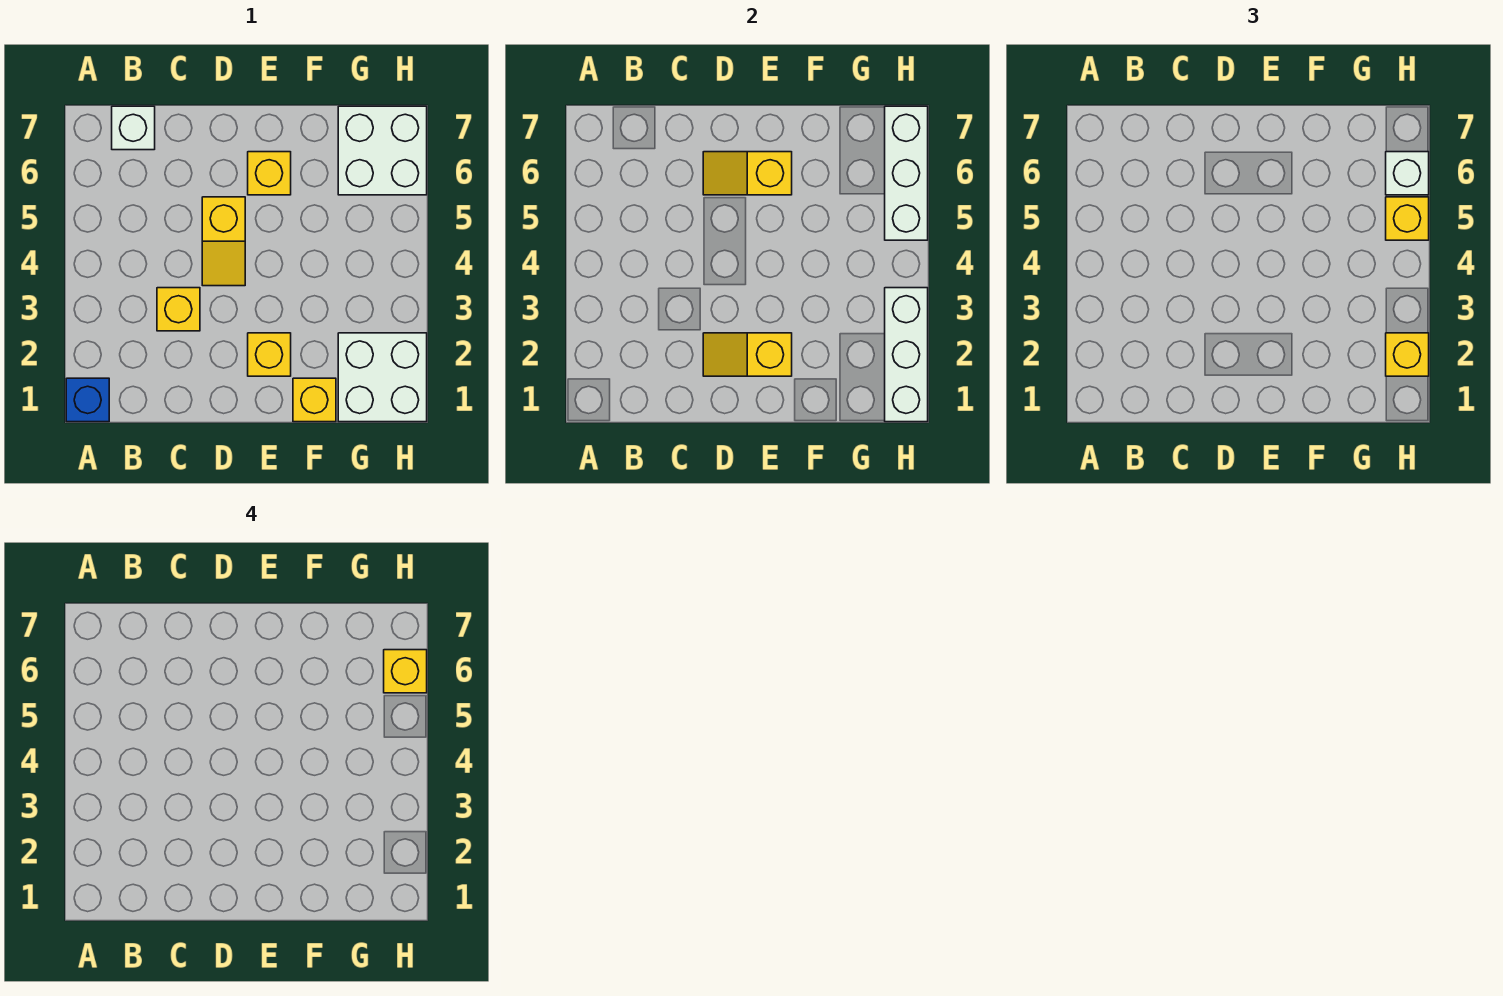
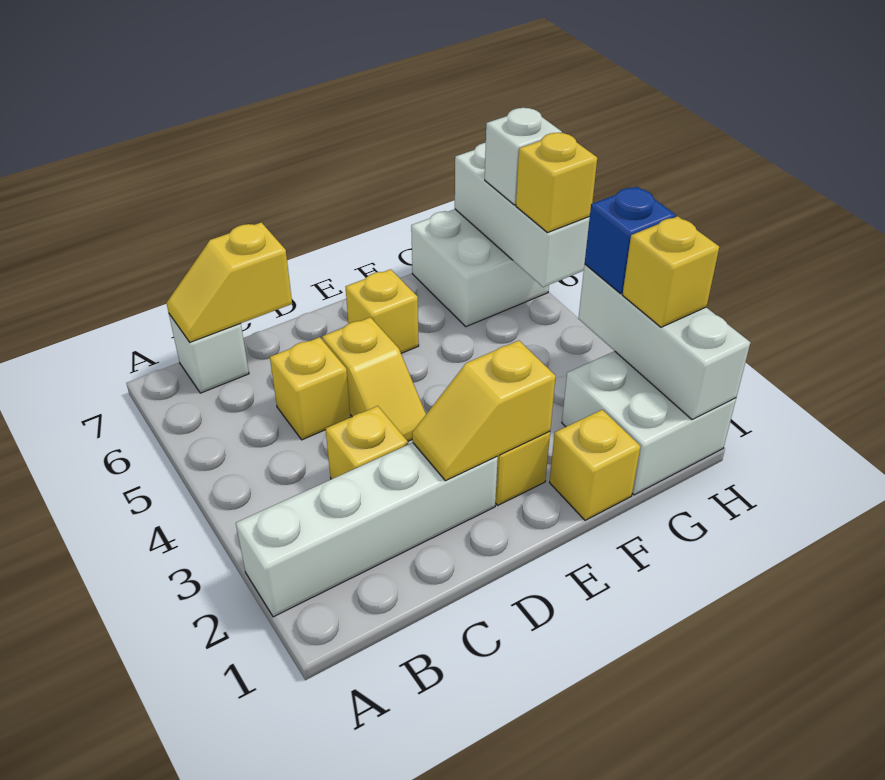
blue brick A1 level 1 -> blue brick H3 level 3
none -> white brick A2:D2 level 1
yellow slope D6:E6 level 2 top E -> yellow slope B7:C7 level 2 top C
yellow brick H6 level 4 -> yellow brick C5 level 1

